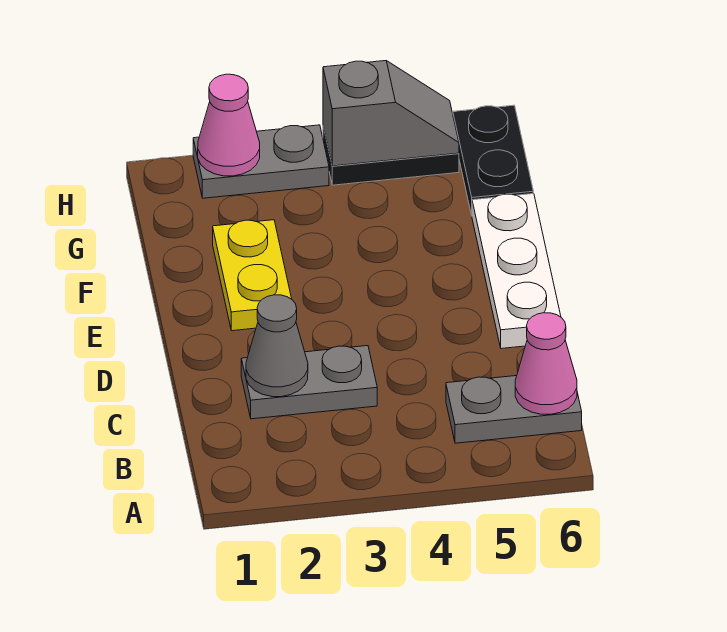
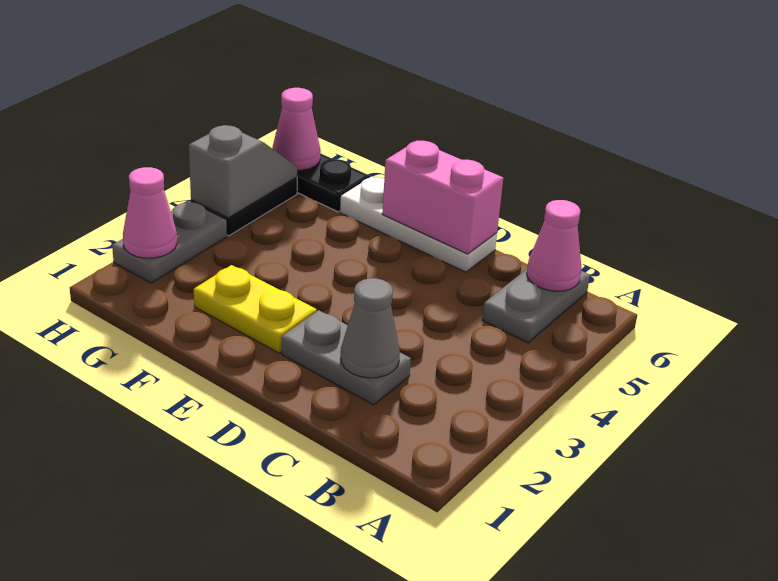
grey plate C2:C3 level 1 -> grey plate C2:D2 level 1
none -> pink brick D6:E6 level 2
none -> pink cone H6 level 2

